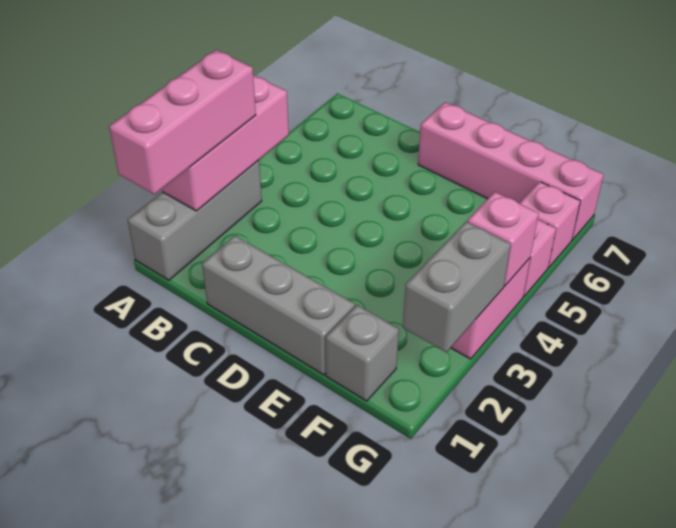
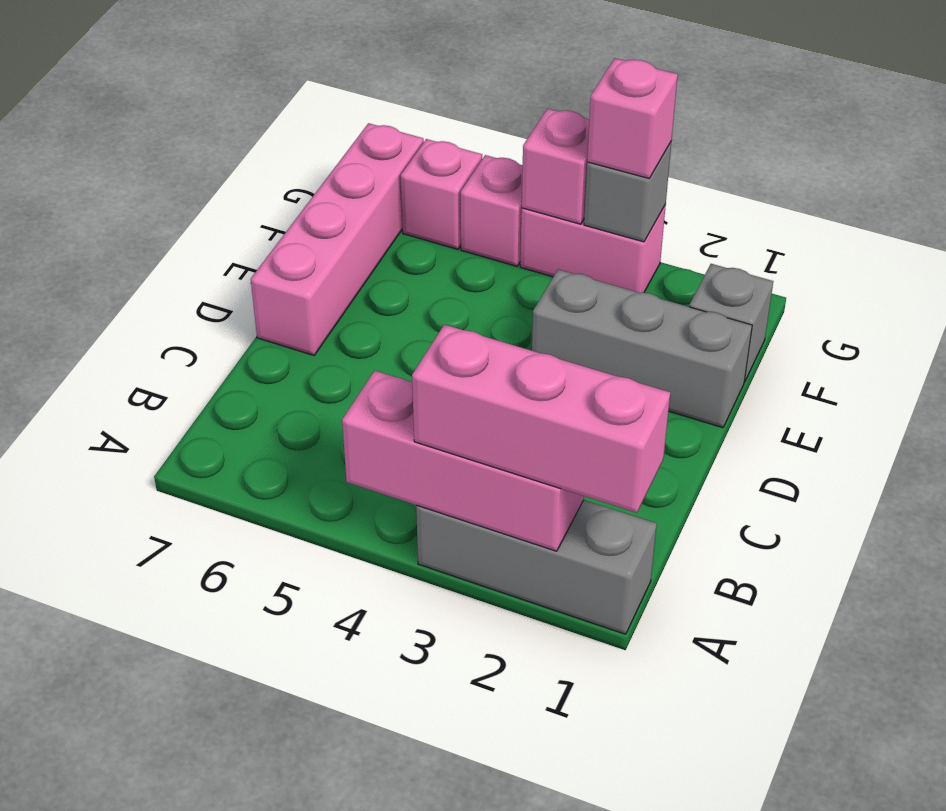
grey brick C1:E1 level 1 -> grey brick E1:E3 level 1
grey brick G2:G3 level 2 -> grey brick G3 level 2
none -> pink brick G3 level 3

